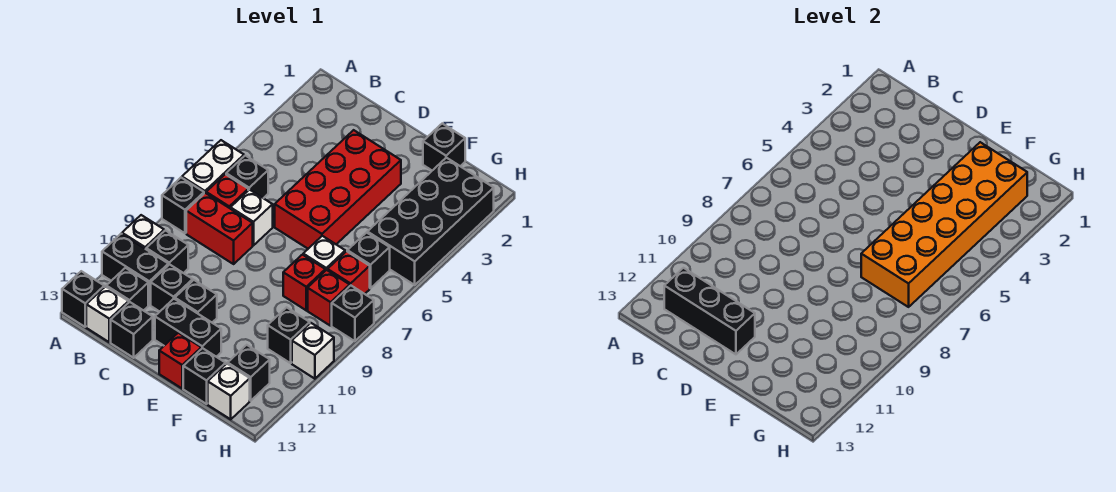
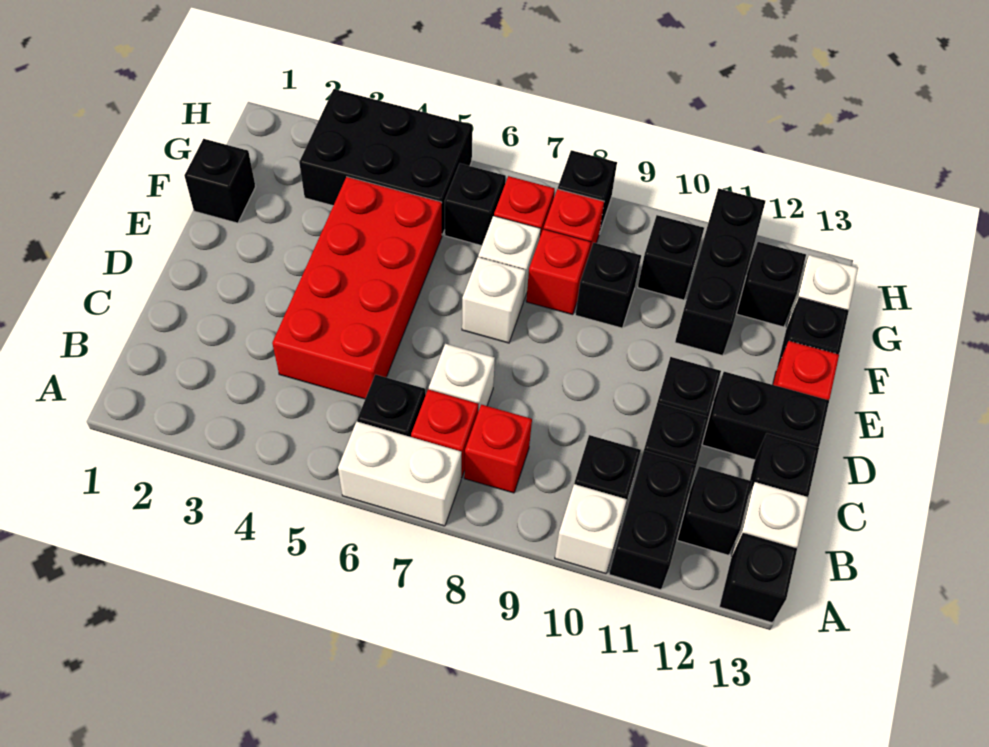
black brick A8 level 1 -> black brick F9 level 1
red brick B8:C8 level 1 -> red brick B8 level 1
black brick B12:D12 level 2 -> black brick F11:H11 level 1
red brick D3:E6 level 1 -> red brick C4:F5 level 1
black brick D12:E12 level 1 -> black brick D12:D13 level 1
orange brick F2:G7 level 2 -> none
black brick G2:H5 level 1 -> black brick G3:H5 level 1
white brick H10 level 1 -> white brick E7 level 1

